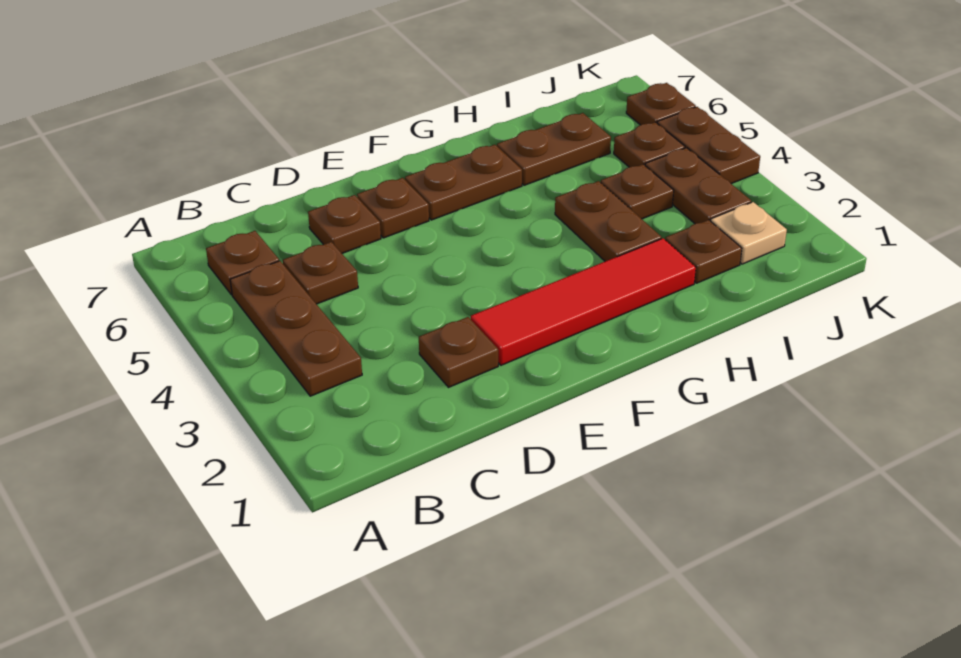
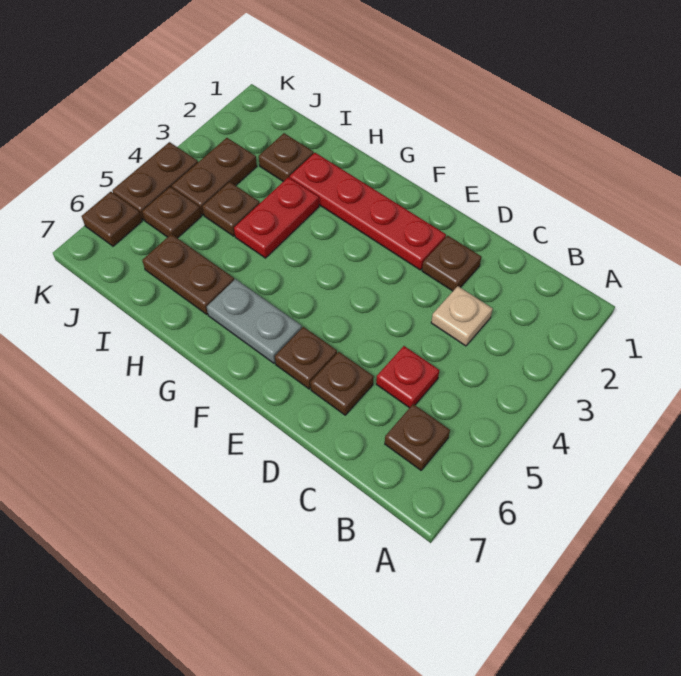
brown plate B3:B5 level 1 -> none
brown plate C5 level 1 -> red plate C5 level 1
red tile E2:H2 level 1 -> red plate E2:H2 level 1
brown plate F6:G6 level 1 -> grey plate F6:G6 level 1
brown plate H3:H4 level 1 -> red plate H3:H4 level 1
tan plate J2 level 1 -> tan plate C3 level 1

